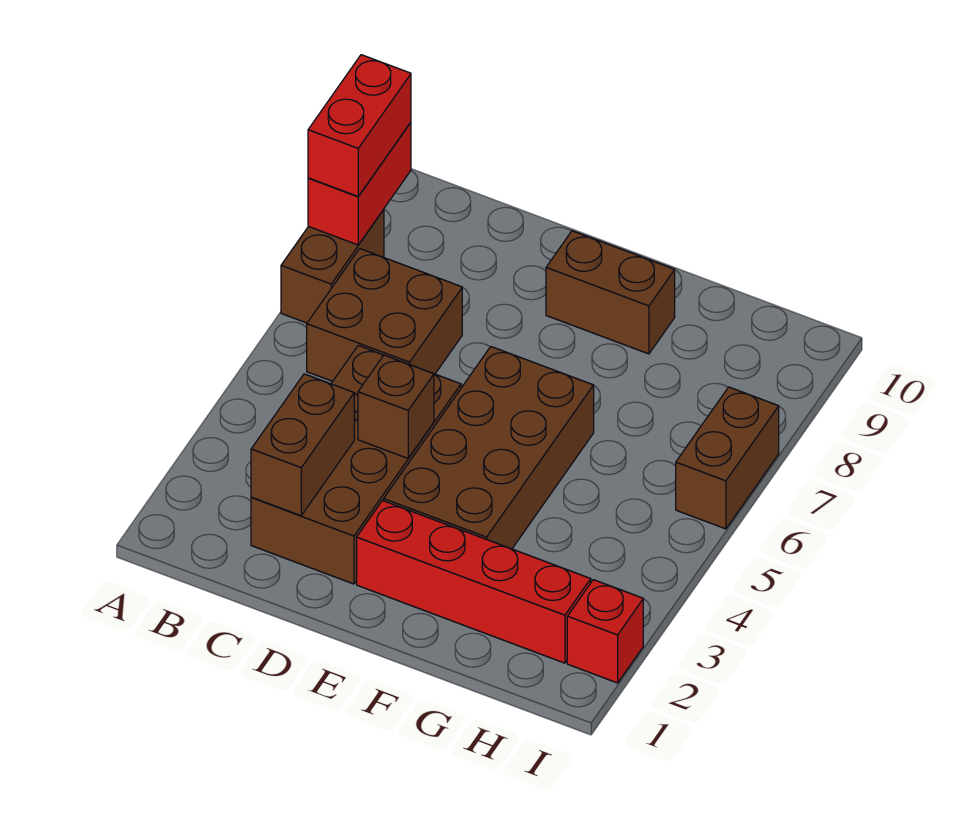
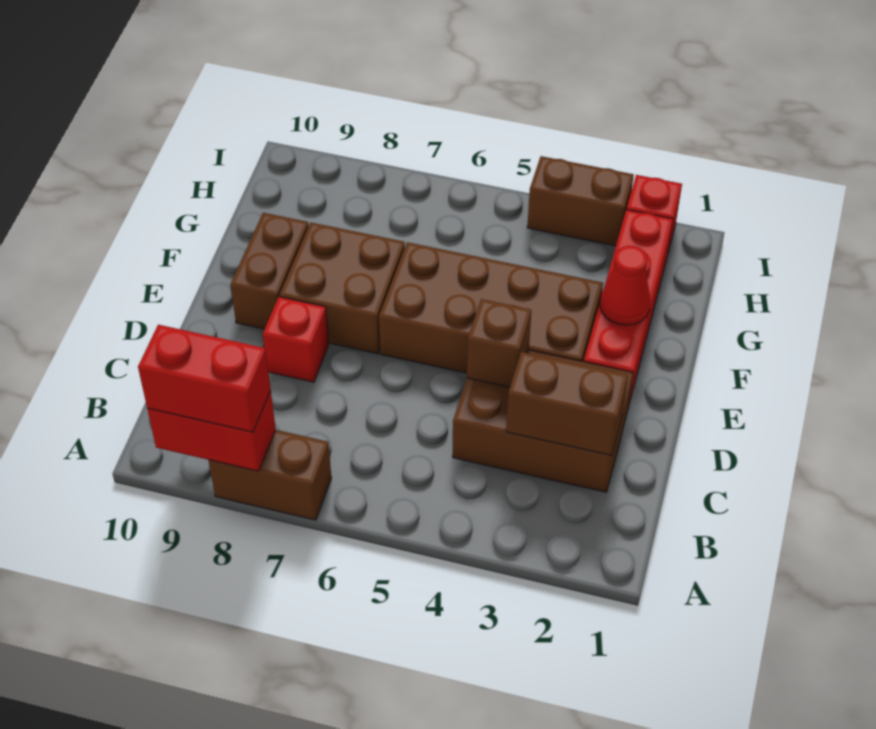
brown brick B6:C7 level 1 -> brown brick E7:F8 level 1
brown brick C2:D5 level 1 -> brown brick C2:D4 level 1
none -> red brick D8 level 1
none -> red cone F2 level 2
brown brick I6:I7 level 1 -> brown brick I3:I4 level 1

